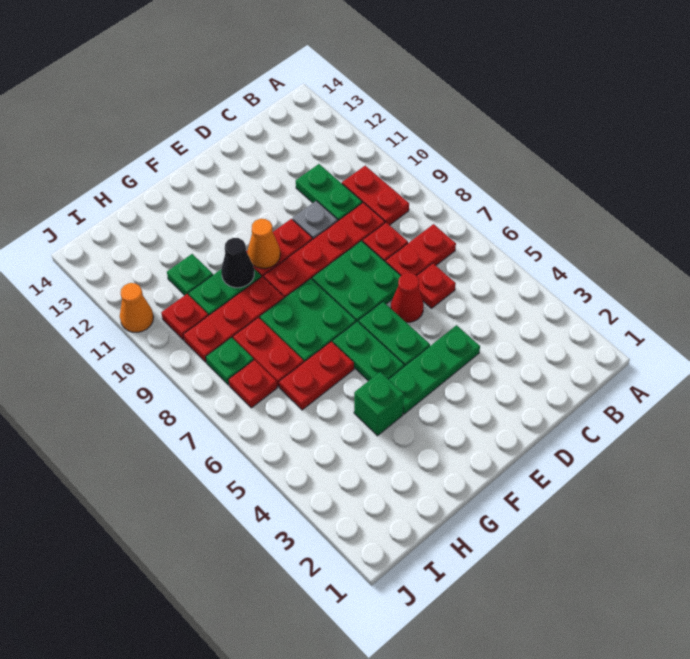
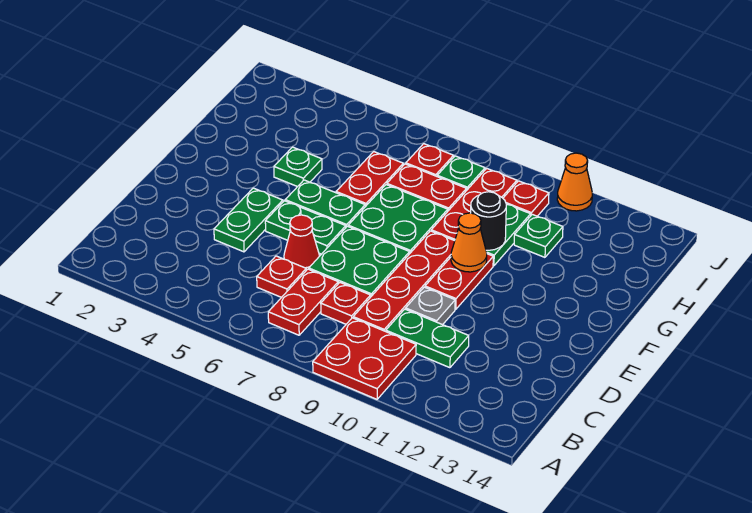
red plate B9:B10 level 1 -> red plate A9:B10 level 1
green plate D4:F4 level 1 -> green plate D4:E4 level 1
green brick G4 level 1 -> green plate G4 level 1
black cone G10 level 2 -> black round brick G10 level 2

